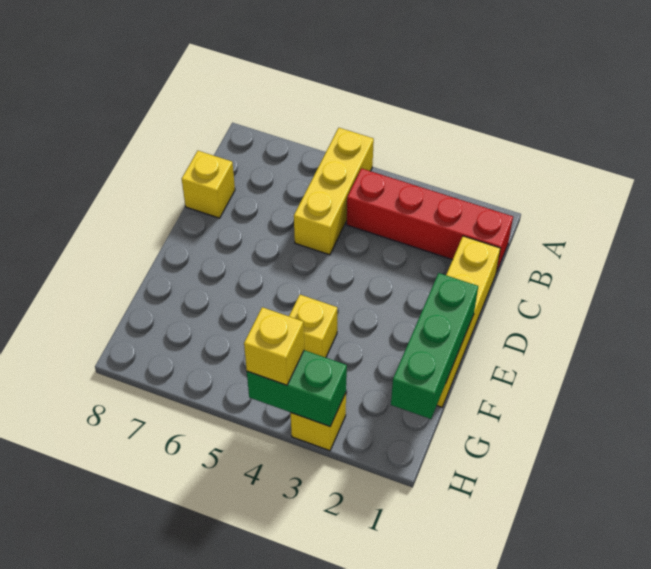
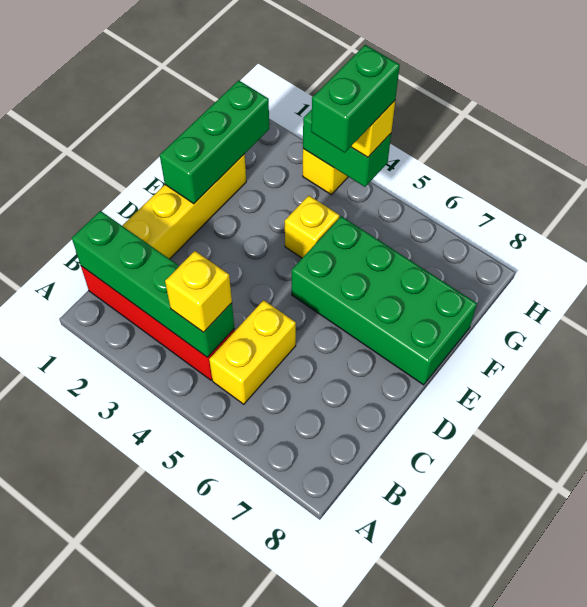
yellow brick A5:C5 level 1 -> yellow brick B5:C5 level 1
none -> green brick B1:B4 level 2
yellow brick C8 level 1 -> yellow brick B4 level 3
none -> green brick E5:F8 level 1
none -> green brick G4:H4 level 4

